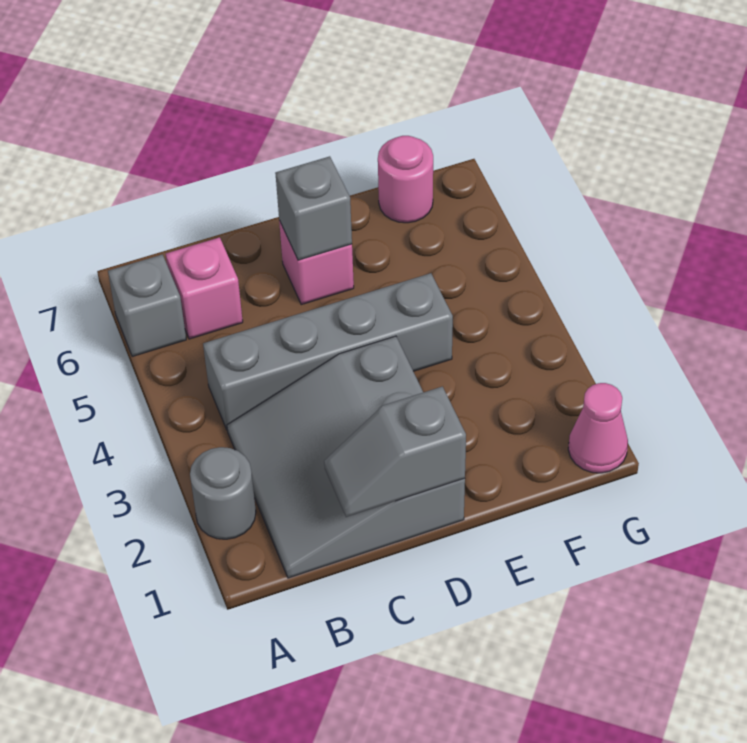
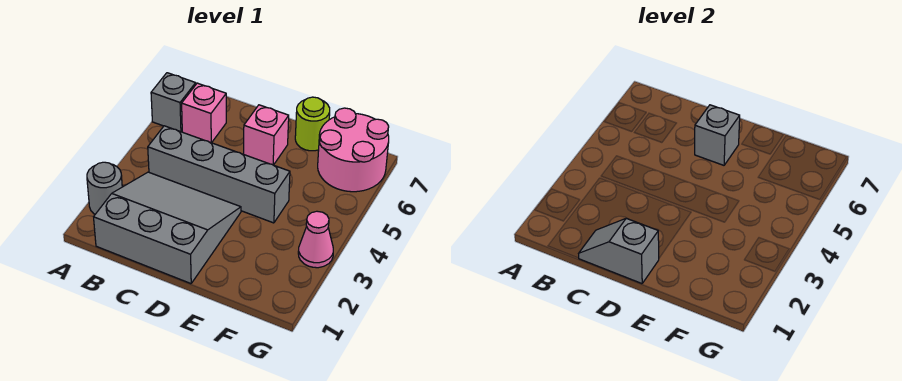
grey slope B1:D3 level 1 top D -> grey slope B1:D3 level 1 top 1
none -> lime round brick E7 level 1
pink round brick F7 level 1 -> pink round brick F6:G7 level 1
pink cone G1 level 1 -> pink cone G3 level 1

